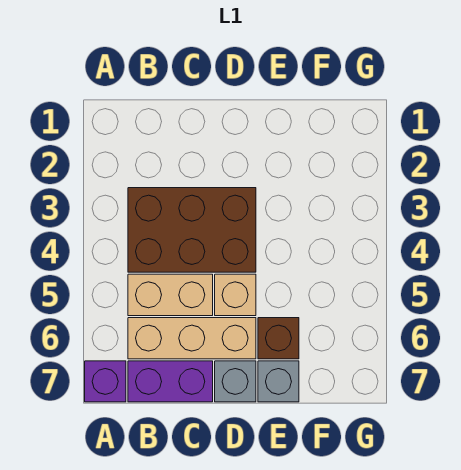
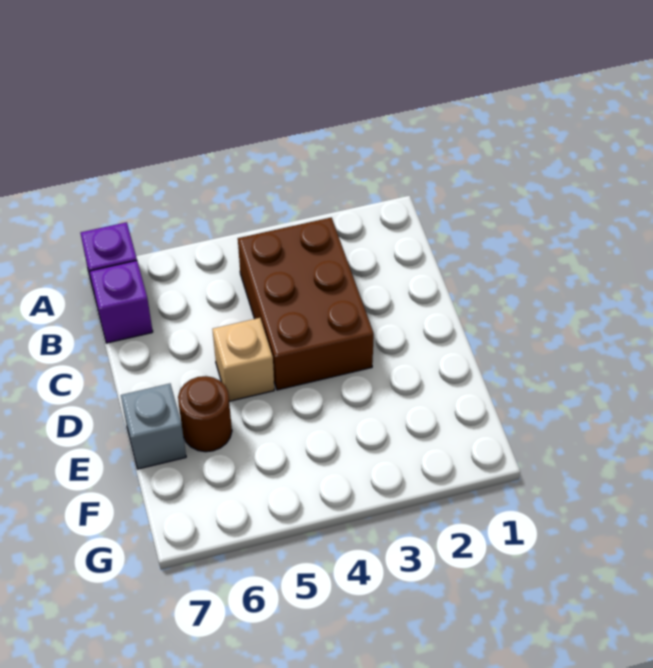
tan brick B5:C5 level 1 -> none
tan brick B6:D6 level 1 -> none
purple brick B7:C7 level 1 -> purple brick B7 level 1
grey brick D7 level 1 -> none
brown brick E6 level 1 -> brown round brick E6 level 1

